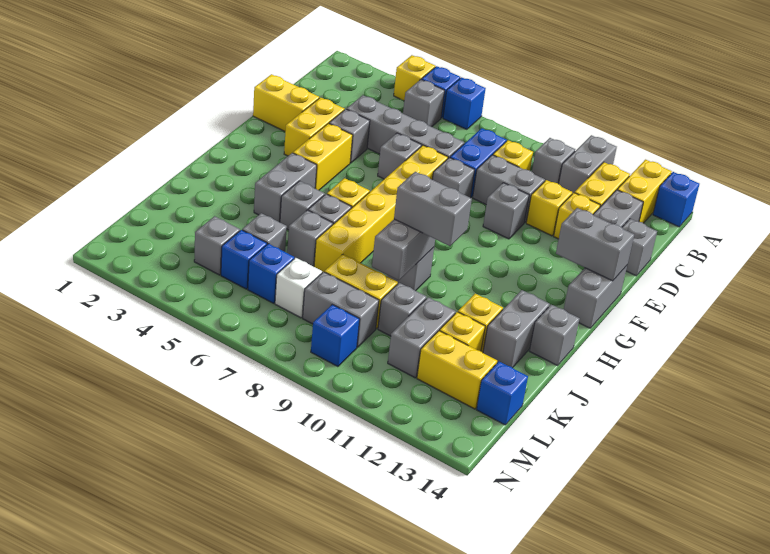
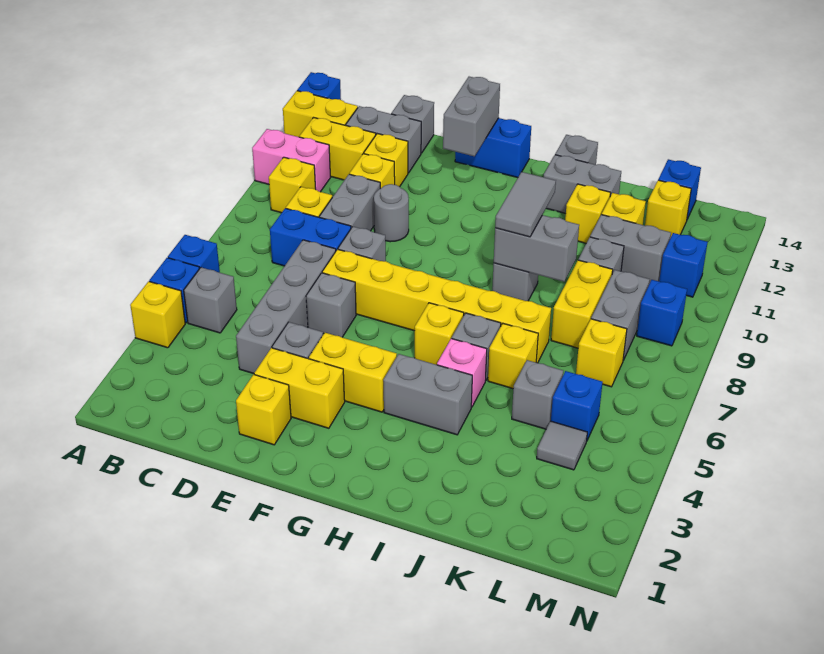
grey brick A11:B11 level 1 -> pink brick A11:B11 level 1
grey brick B10 level 1 -> yellow brick B10 level 1
yellow brick E1:E2 level 1 -> yellow brick E2 level 1
grey brick E10 level 1 -> grey round brick E10 level 1
grey brick F14:G14 level 1 -> blue brick F14:G14 level 1
grey brick I5 level 1 -> pink brick I5 level 1
grey brick I9:I10 level 3 -> grey tile I9:I10 level 3
grey brick J6 level 1 -> yellow brick J6 level 1
grey brick L4 level 1 -> grey tile L4 level 1
blue brick L6 level 1 -> blue brick M11 level 1
white brick L7 level 1 -> yellow brick L7 level 1
yellow brick L12:L13 level 1 -> yellow brick L13 level 1

